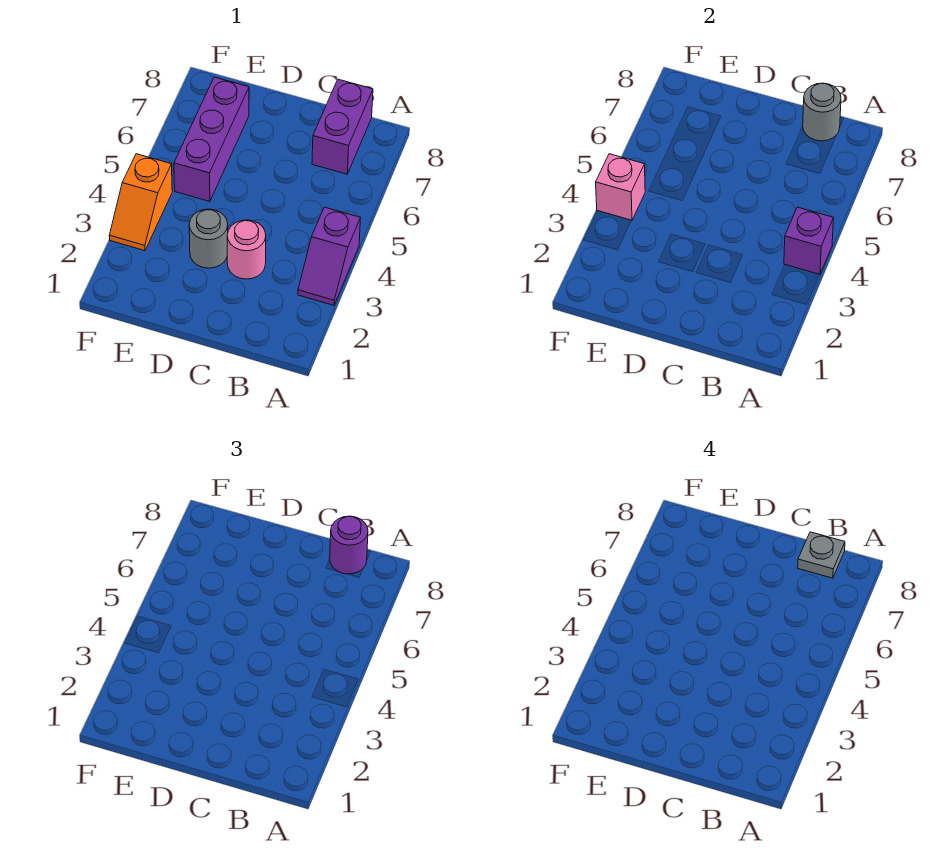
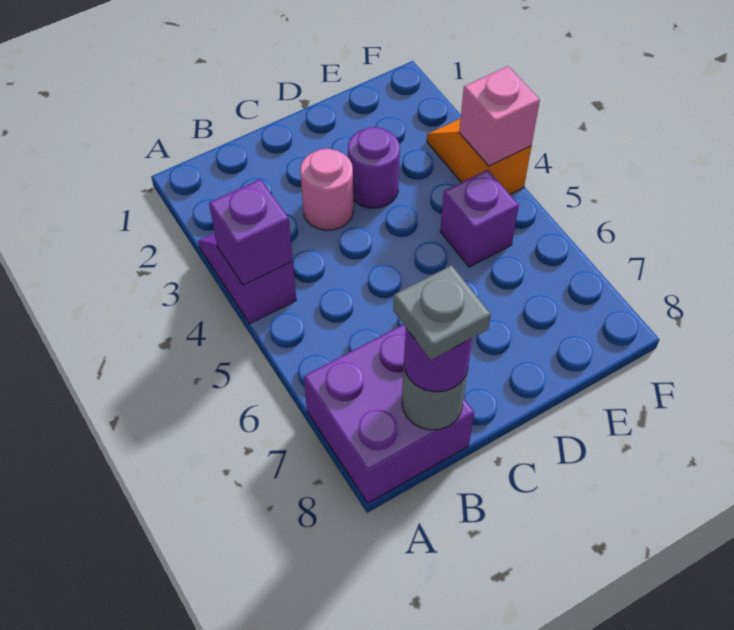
purple brick B7:B8 level 1 -> purple brick A7:B8 level 1
grey round brick D3 level 1 -> purple round brick D3 level 1
purple brick E5:E7 level 1 -> purple brick E5 level 1

